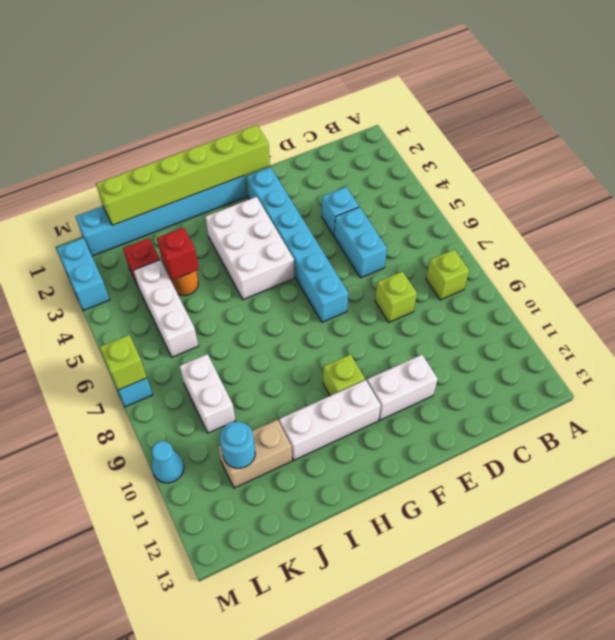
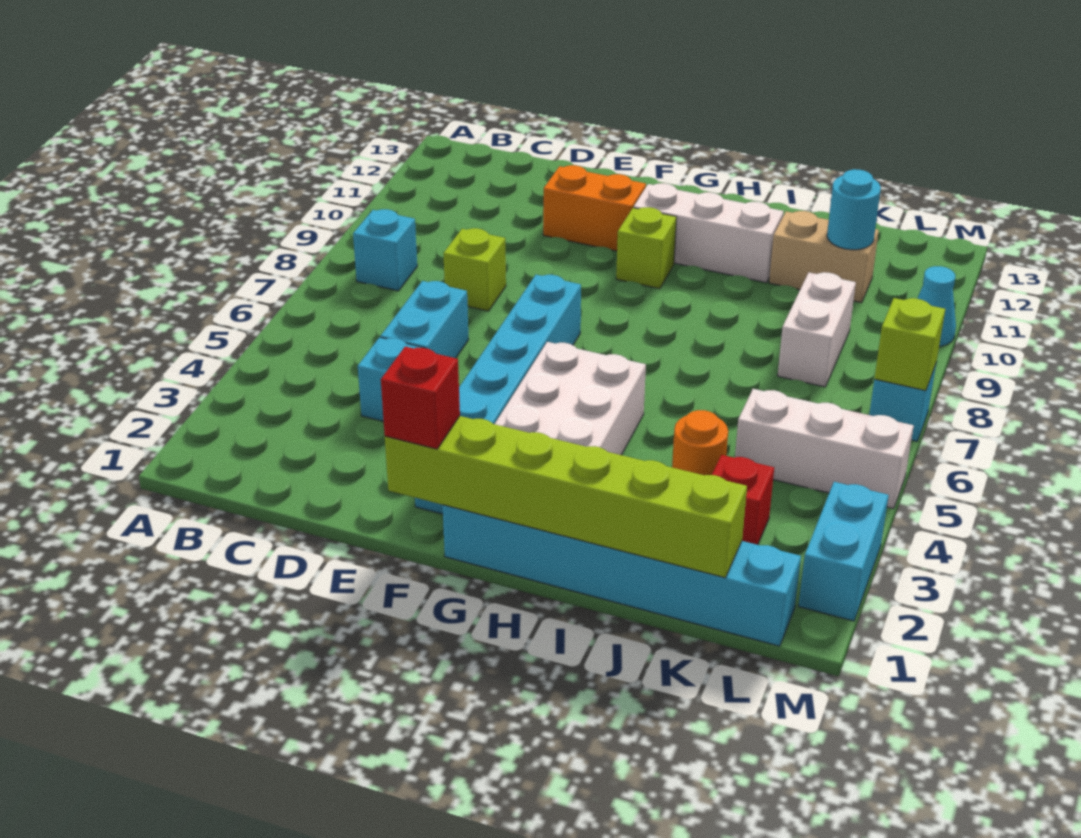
lime brick B8 level 1 -> cyan brick B8 level 1
white brick E11:F11 level 1 -> orange brick E11:F11 level 1
red brick J4 level 2 -> red brick F1 level 3
white brick K4:K6 level 1 -> white brick K5:M5 level 1

